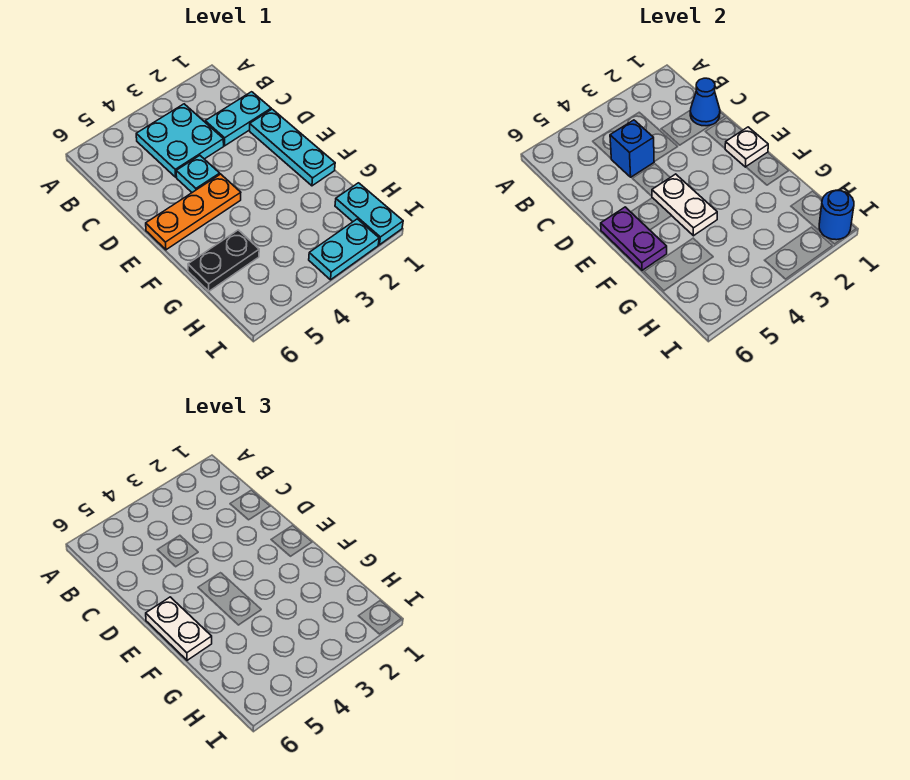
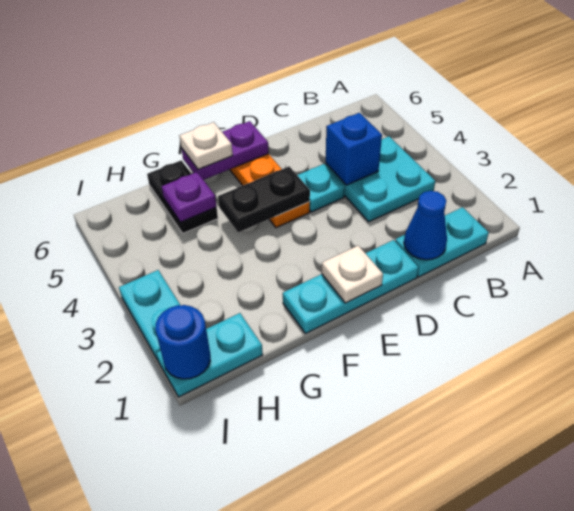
cyan plate C1:C2 level 1 -> cyan plate B1:C1 level 1
white plate E4:F4 level 2 -> black plate E4:F4 level 2
white plate E6:F6 level 3 -> white plate F6 level 3
none -> purple plate G5 level 2

